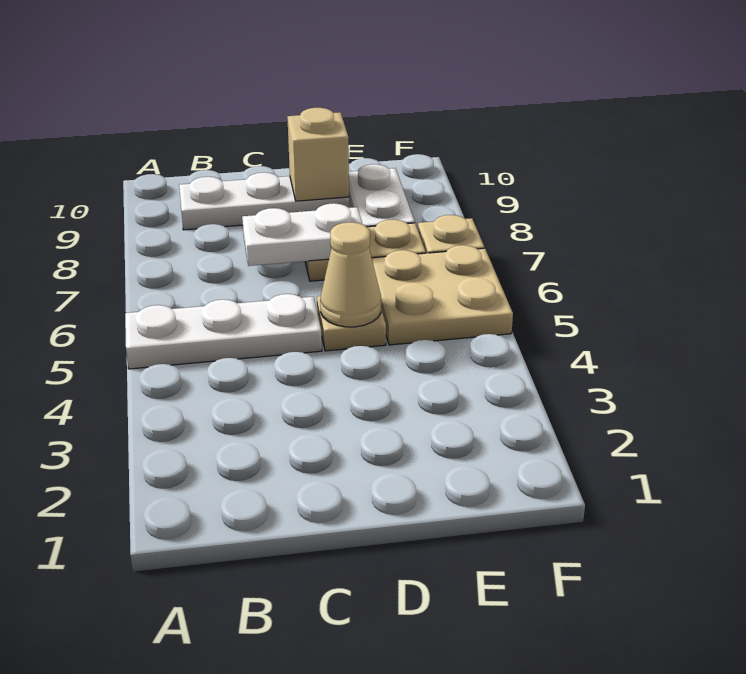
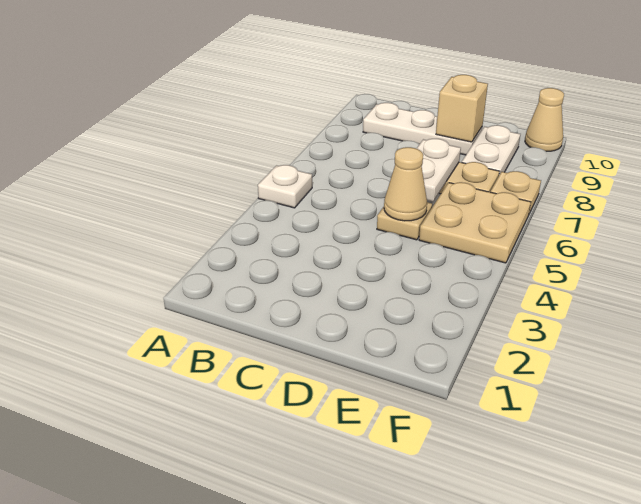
white plate A5:C5 level 1 -> white plate A5 level 1
white plate C7:D7 level 2 -> white plate D6:D7 level 2
none -> tan cone F10 level 1

